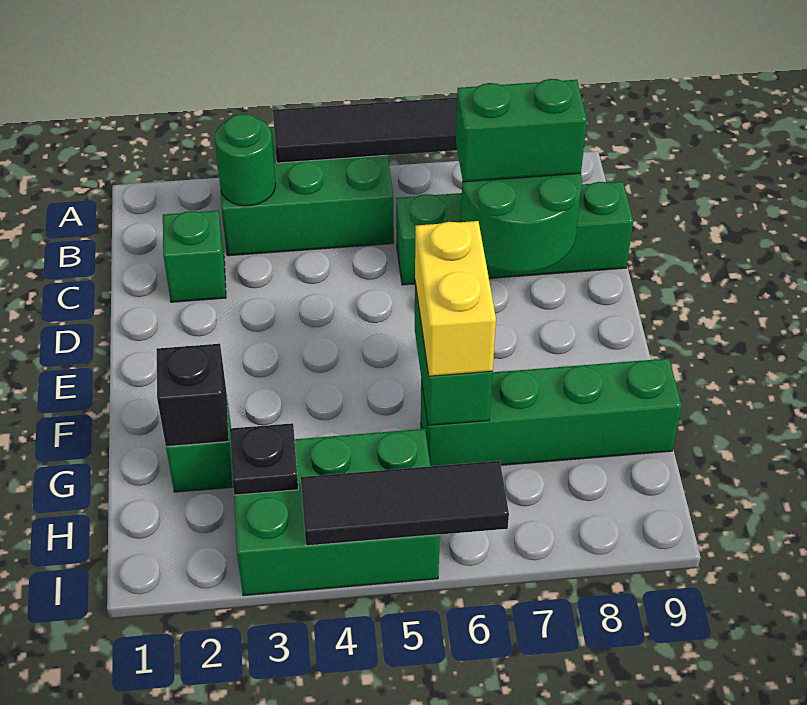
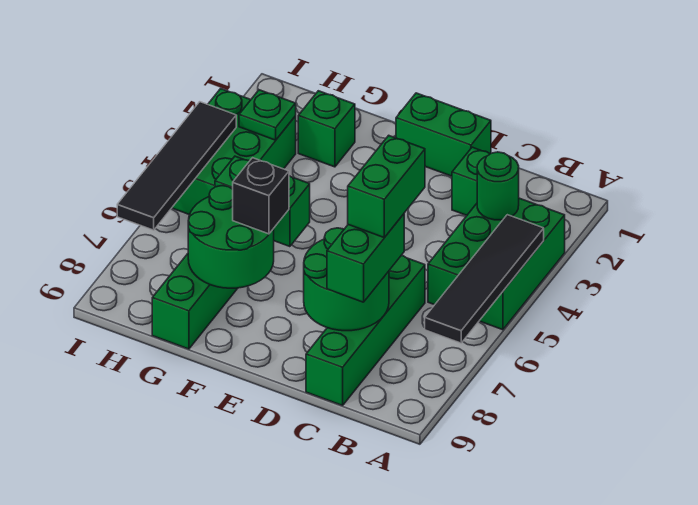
none -> green brick C6:C7 level 4
none -> green brick D1:E1 level 1
yellow brick F6:G6 level 3 -> none
none -> green round brick F7:G8 level 2
black brick G2 level 2 -> black brick F7 level 3
black plate H3 level 2 -> green plate H3 level 2
black tile I4:I6 level 2 -> black tile I4:I7 level 2

